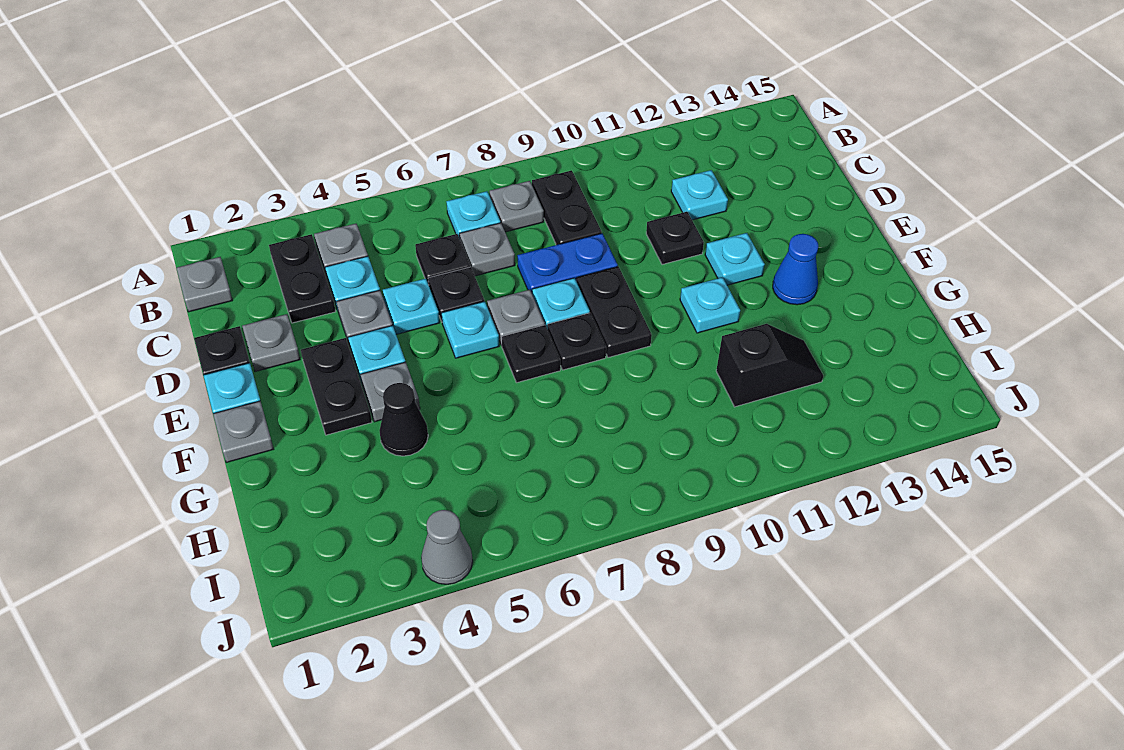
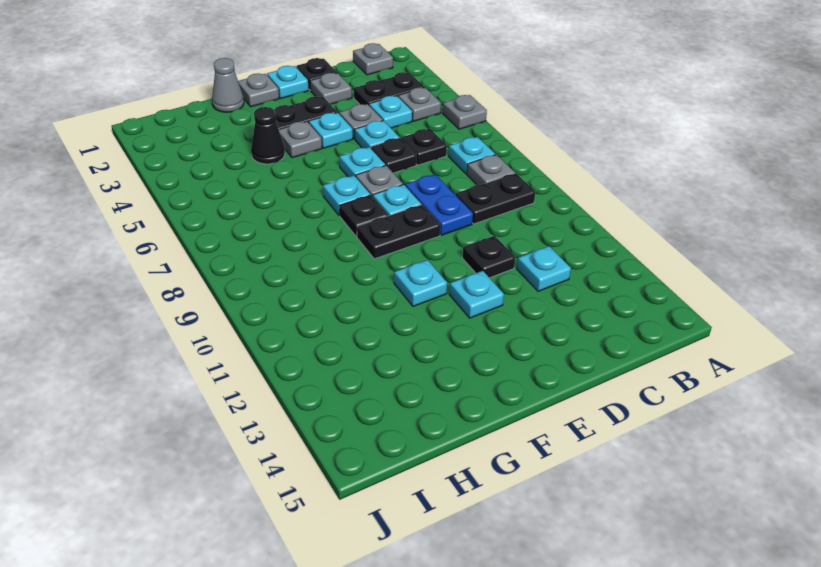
grey plate C7 level 1 -> grey plate A5 level 1
black plate F7 level 1 -> cyan plate F7 level 1
blue cone F13 level 1 -> none
black slope H11:H12 level 1 top 11 -> none
grey cone J4 level 1 -> grey cone G1 level 1

